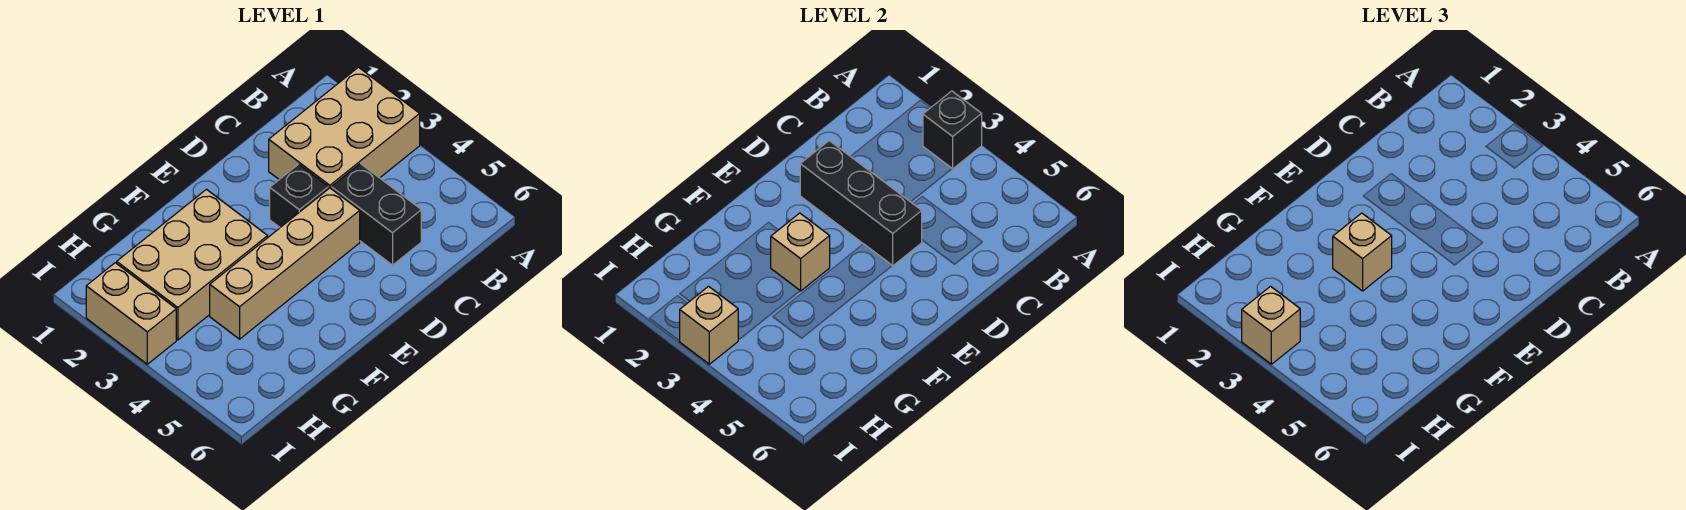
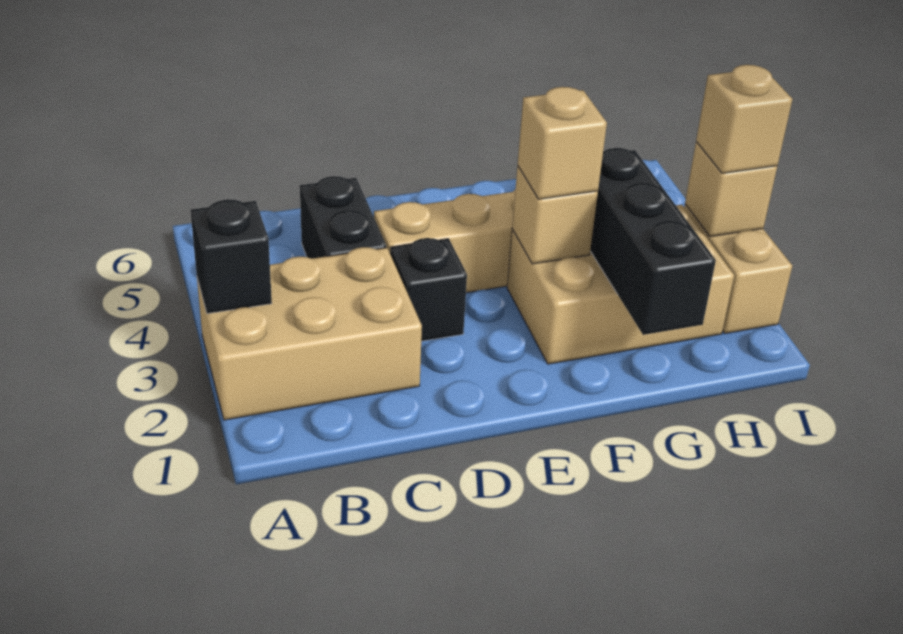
black brick D2:D4 level 2 -> black brick G1:G3 level 2

